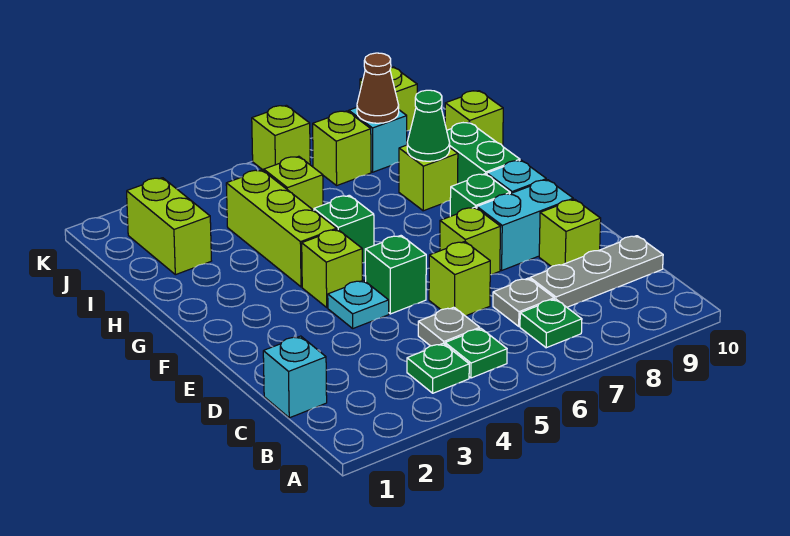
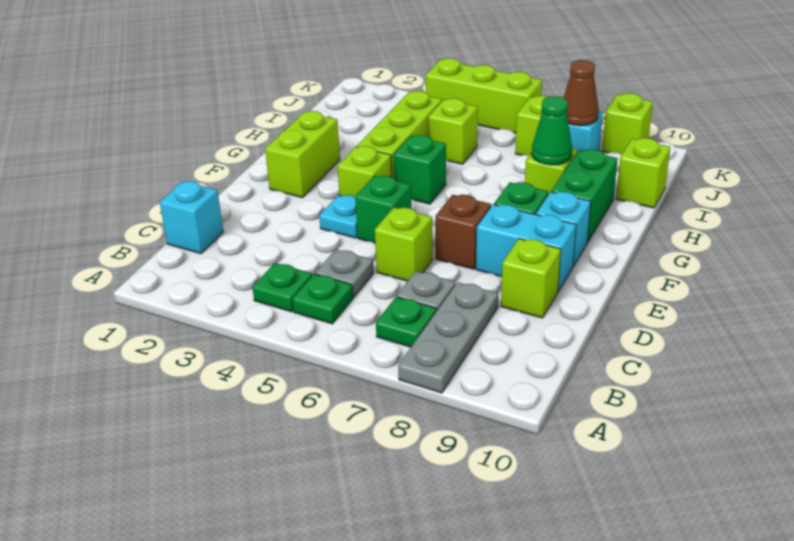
grey plate C8:C10 level 1 -> grey plate A8:C8 level 1
lime brick E7 level 1 -> brown brick E7 level 1
lime brick I2:J2 level 1 -> lime brick F2:G2 level 1
lime brick K6 level 1 -> lime brick K4:K6 level 1

